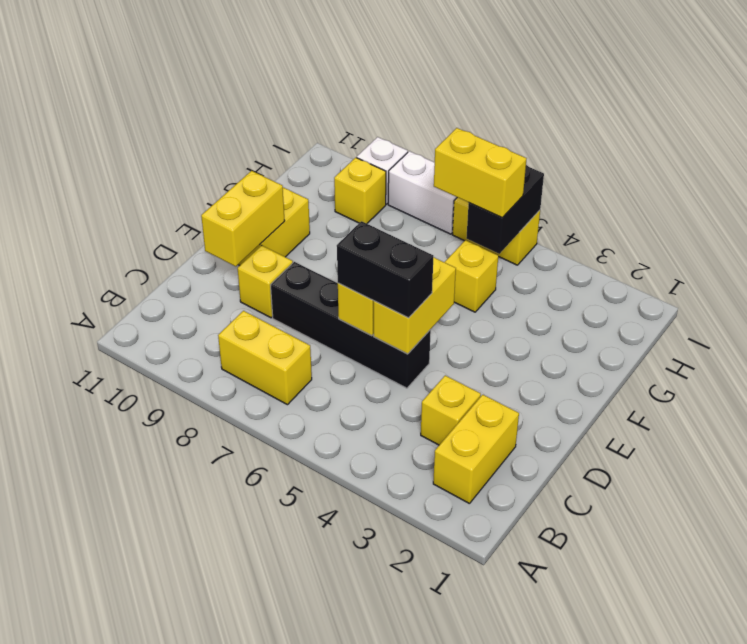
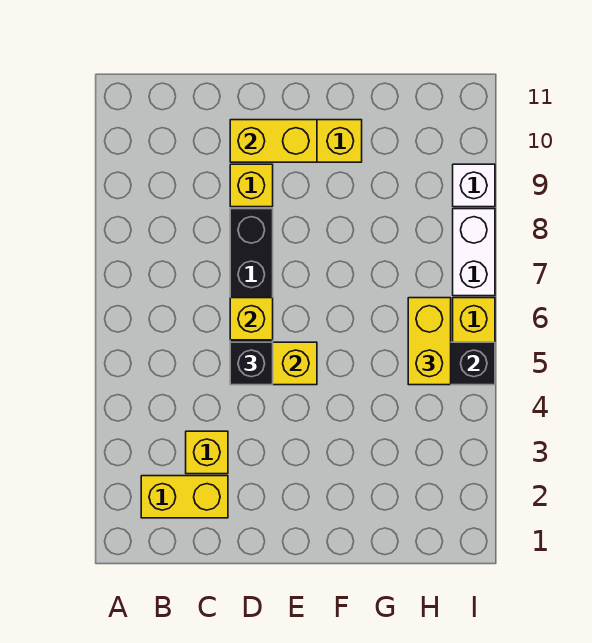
yellow brick B7:B8 level 1 -> none
black brick D5:D6 level 3 -> black brick D5 level 3
yellow brick G5 level 1 -> none
yellow brick H9 level 1 -> none

